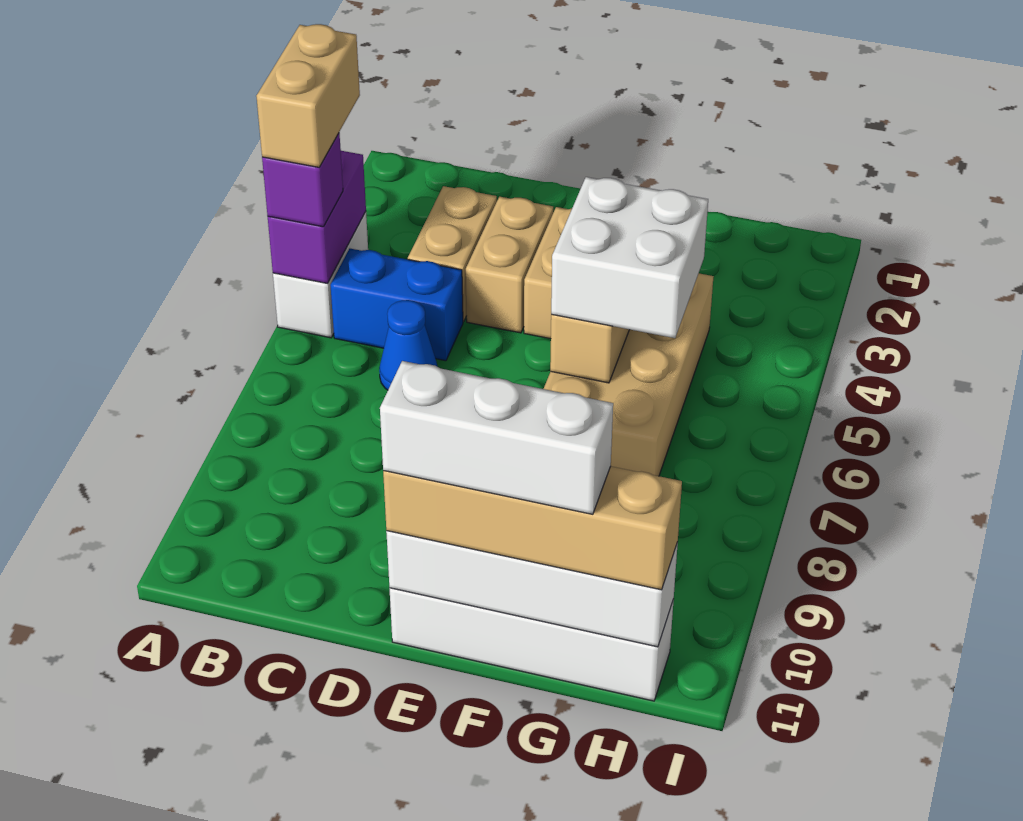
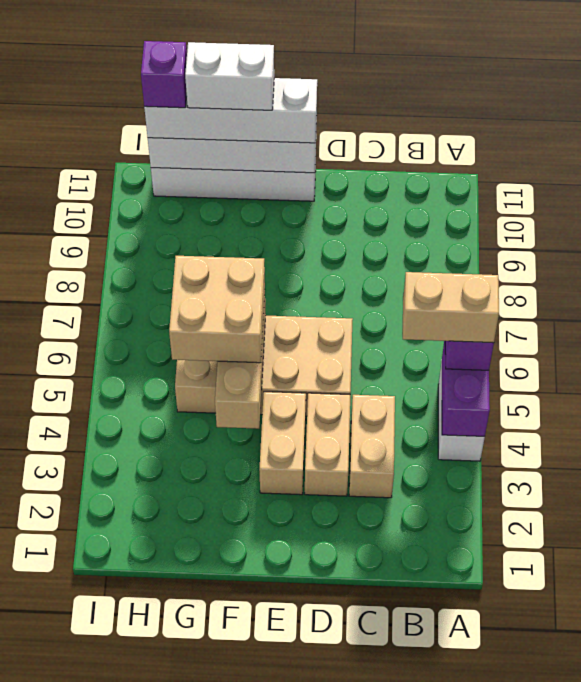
tan brick A4:A5 level 4 -> tan brick A5:B5 level 4
blue brick B5:C5 level 1 -> none
blue cone C6 level 1 -> none
tan brick E11:H11 level 3 -> white brick E11:H11 level 3
white brick E11:G11 level 4 -> white brick F11:G11 level 4
tan brick F4:G7 level 1 -> tan brick D5:G6 level 1
white brick F5:G6 level 3 -> tan brick F5:G6 level 3
none -> purple brick H11 level 4

